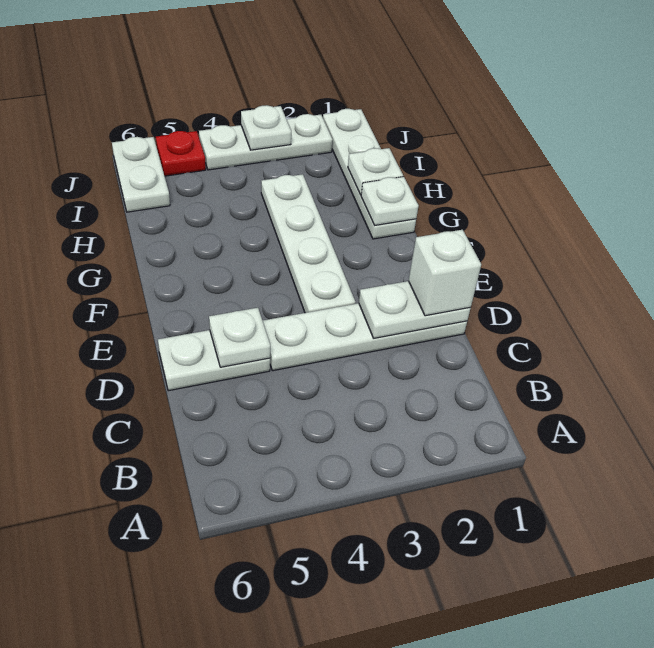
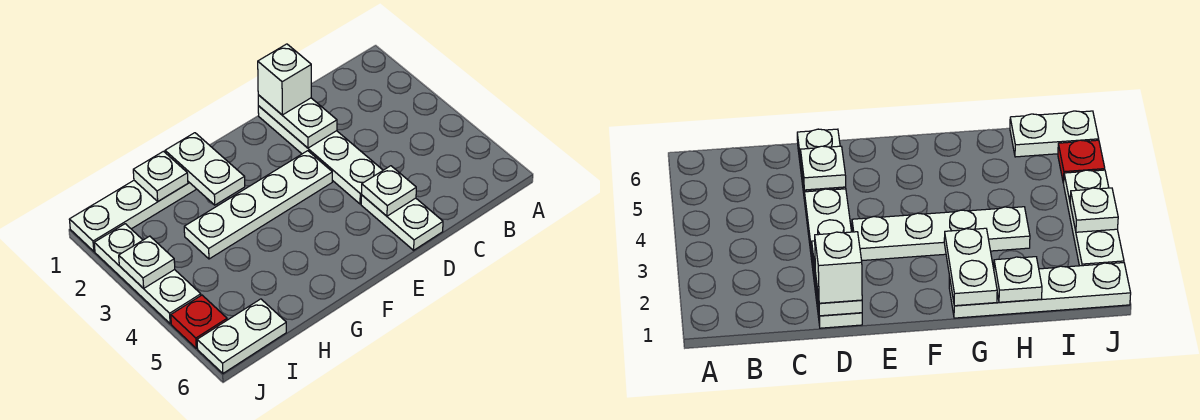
white plate G1 level 2 -> white plate G1:G2 level 2

